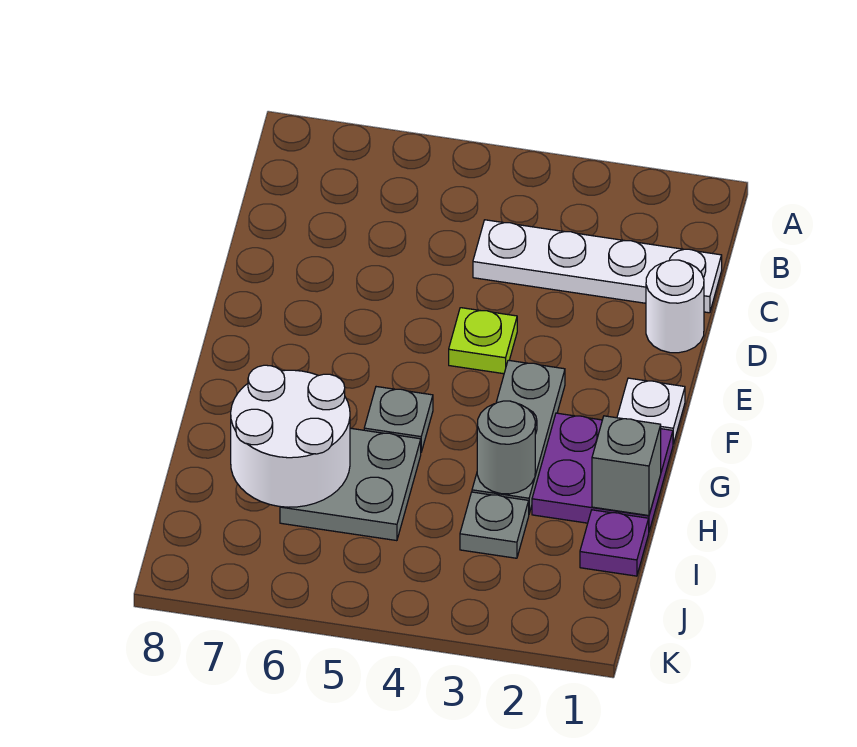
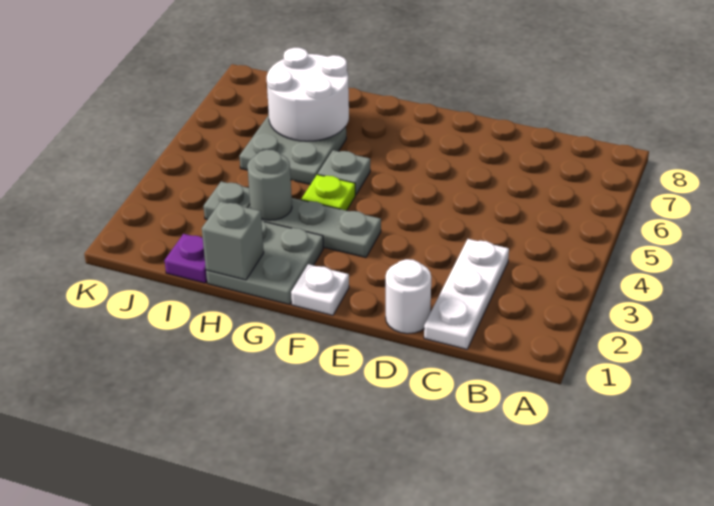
white plate C1:C4 level 1 -> white plate C1:C3 level 1
lime plate E4 level 1 -> lime plate G4 level 1
purple plate G1:H2 level 1 -> grey plate G1:H2 level 1

